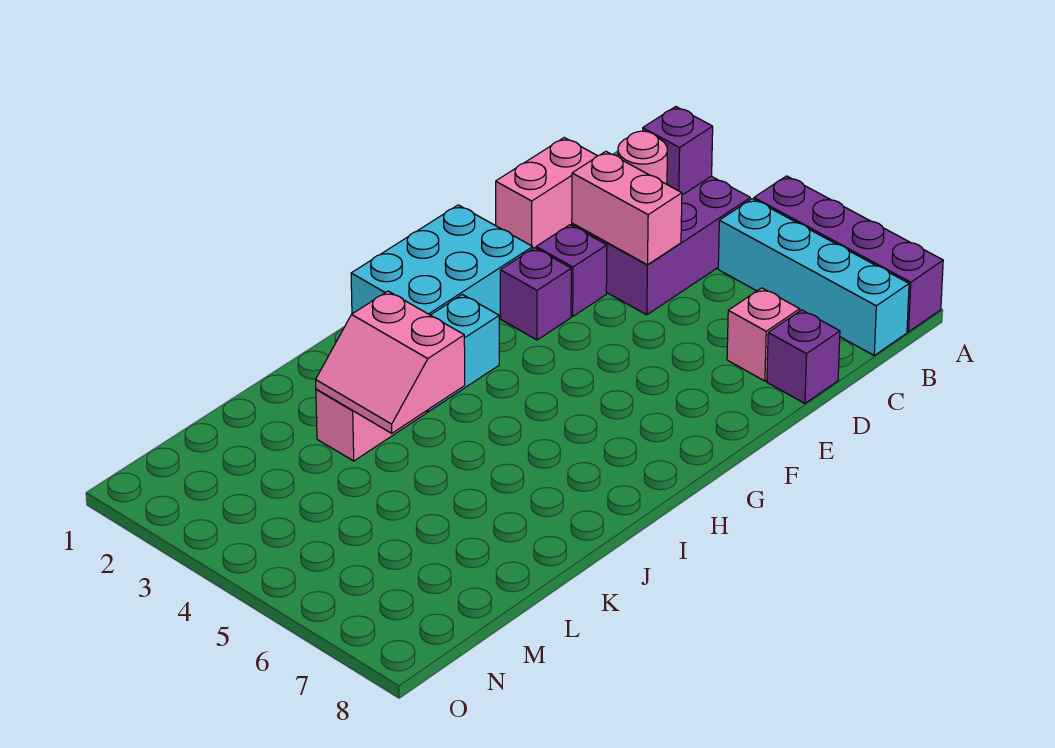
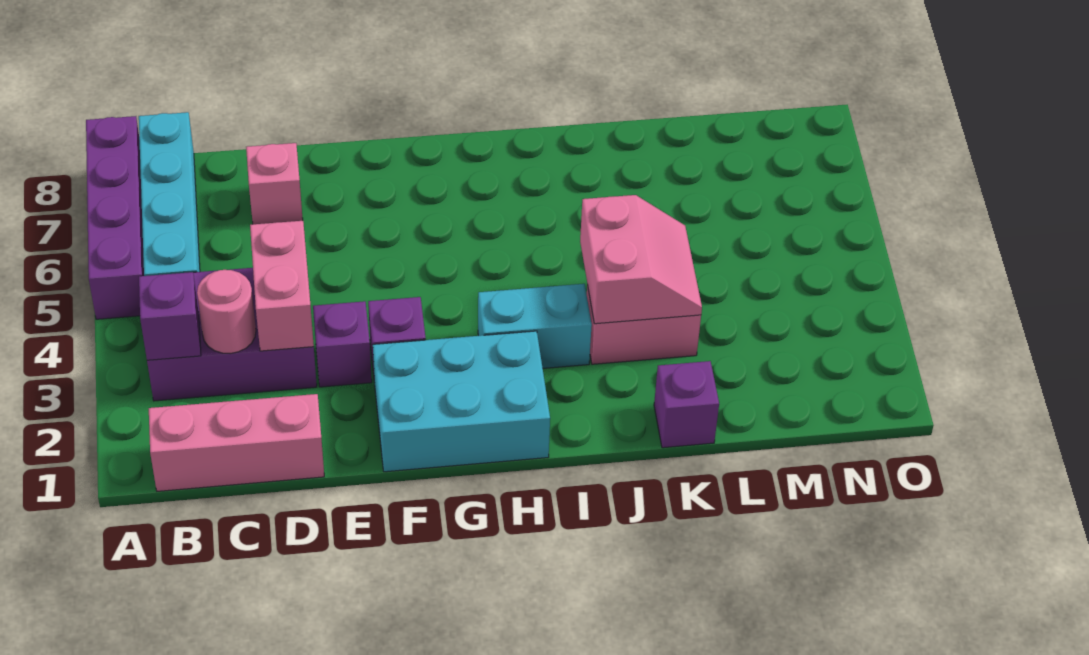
pink brick C1:D1 level 1 -> pink brick B1:D1 level 1
purple brick D8 level 1 -> purple brick K1 level 1

